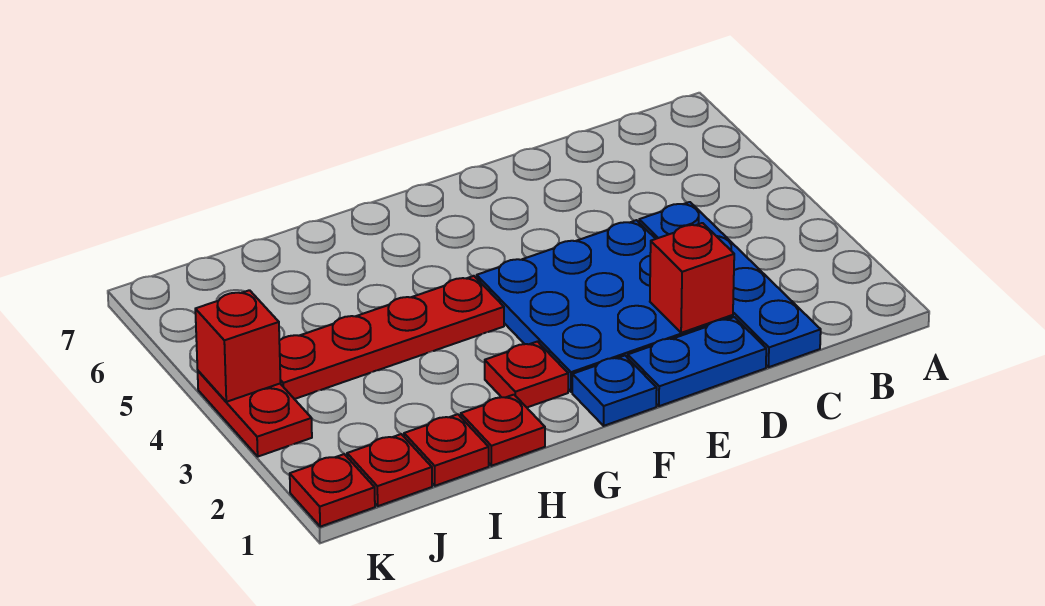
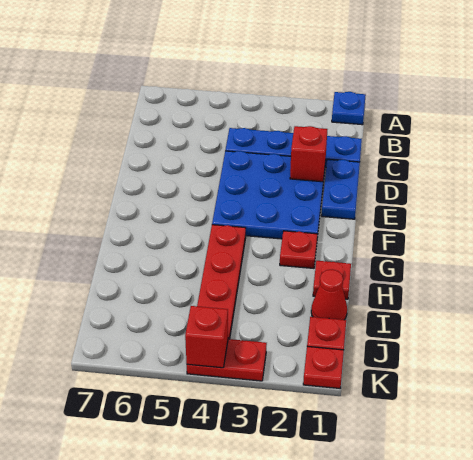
blue plate F1 level 1 -> blue plate A1 level 1
red plate I1 level 1 -> red cone I1 level 1

